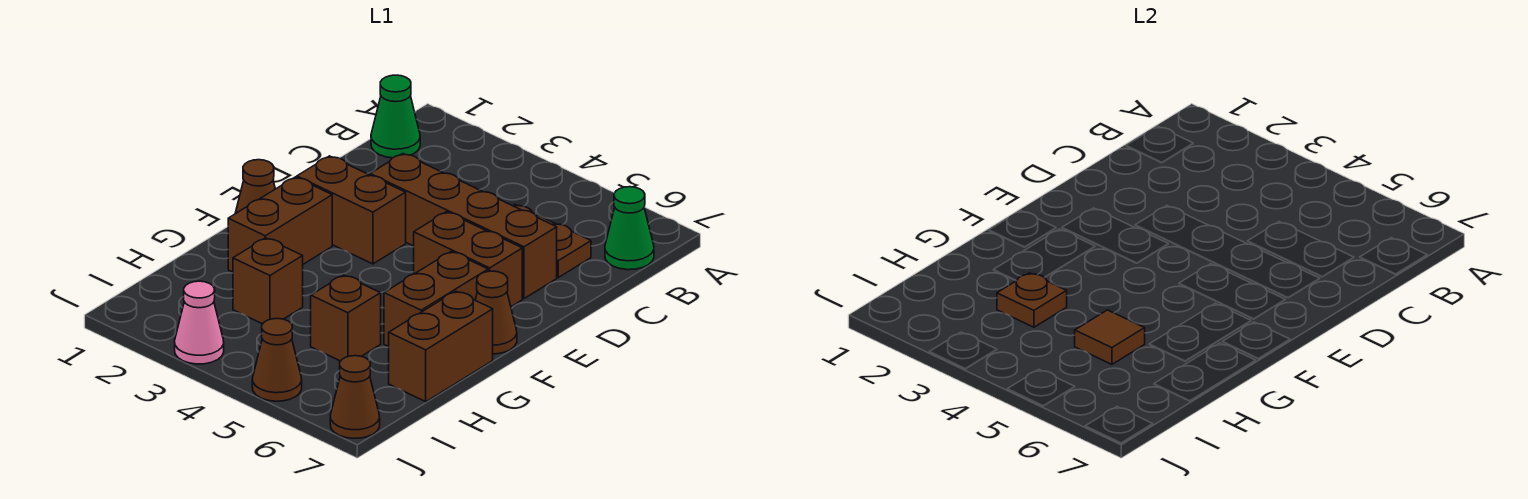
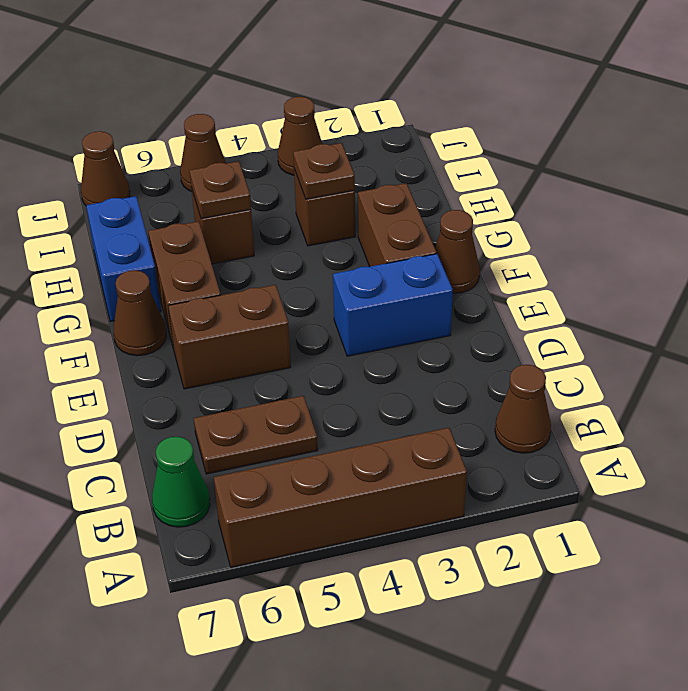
green cone B1 level 1 -> brown cone B1 level 1
brown brick D3:D6 level 1 -> brown brick A3:A6 level 1
brown brick E2:E3 level 1 -> blue brick E2:E3 level 1
brown brick G7:H7 level 1 -> blue brick G7:H7 level 1
brown tile H5 level 2 -> brown plate H5 level 2
pink cone J3 level 1 -> brown cone J3 level 1

